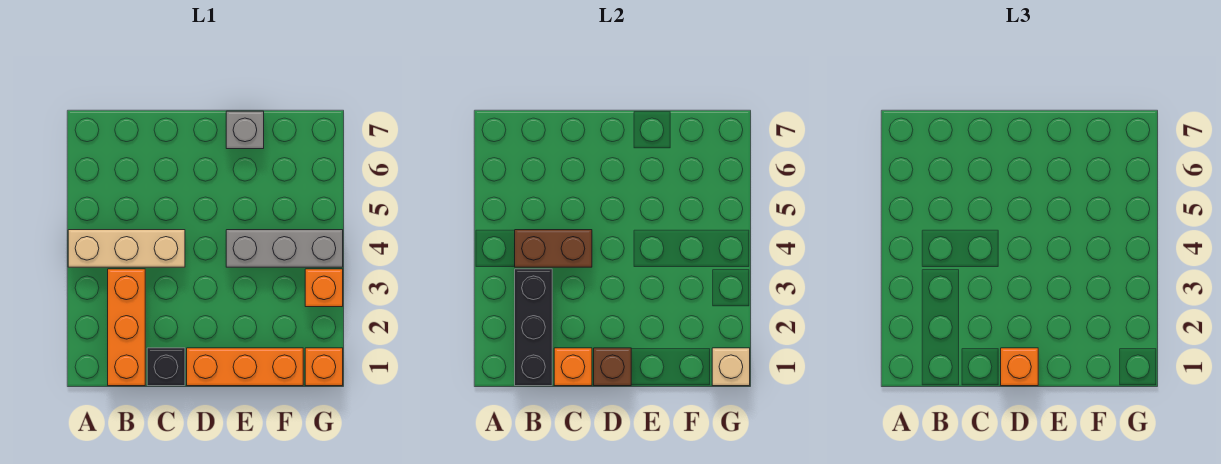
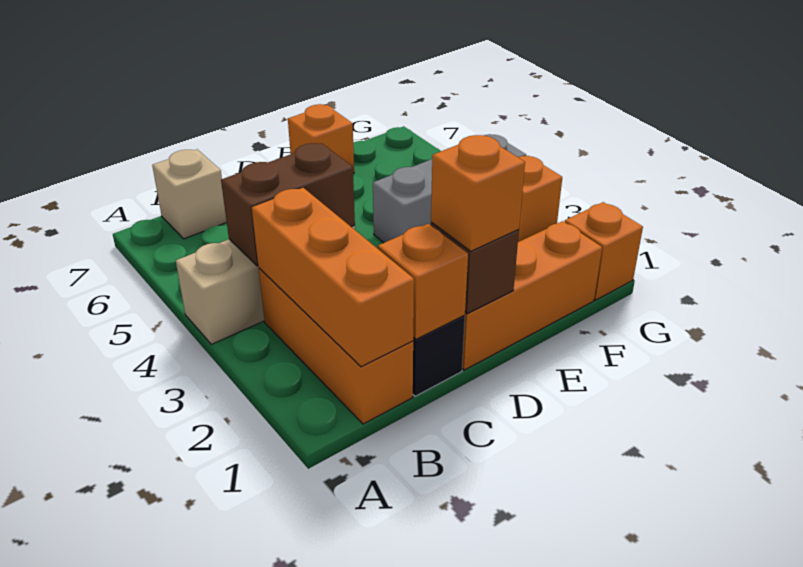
black brick B1:B3 level 2 -> orange brick B1:B3 level 2
grey brick E7 level 1 -> orange brick E7 level 1
tan brick G1 level 2 -> tan brick B7 level 1

